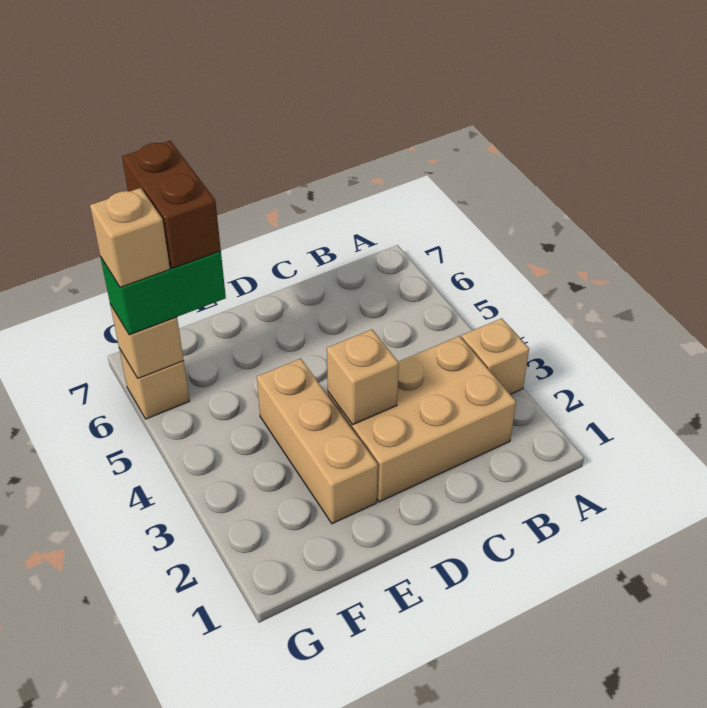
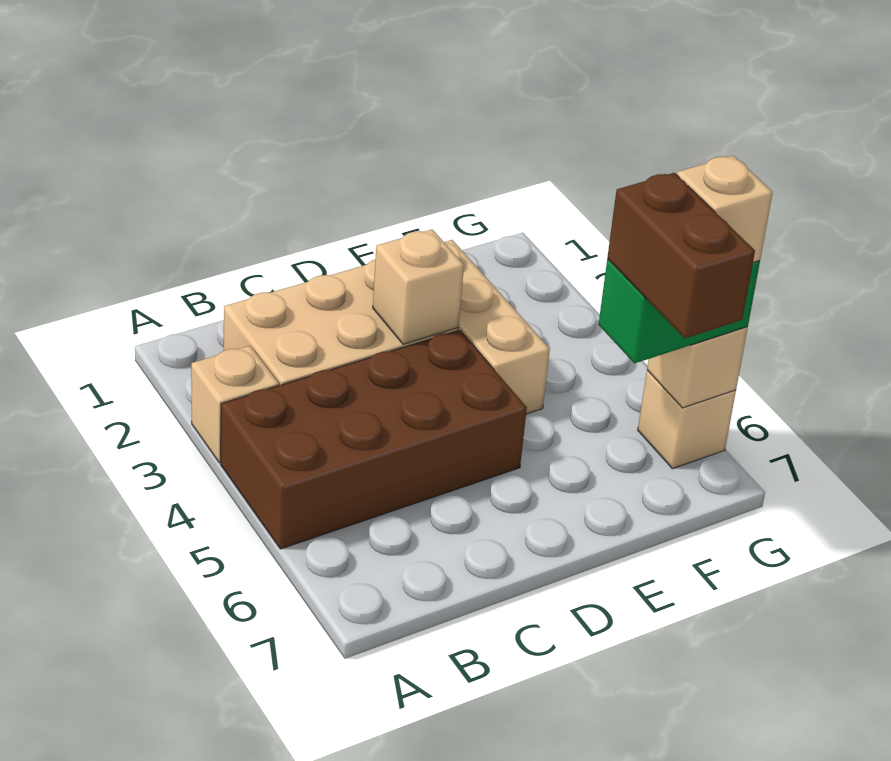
none -> brown brick A4:D5 level 1

